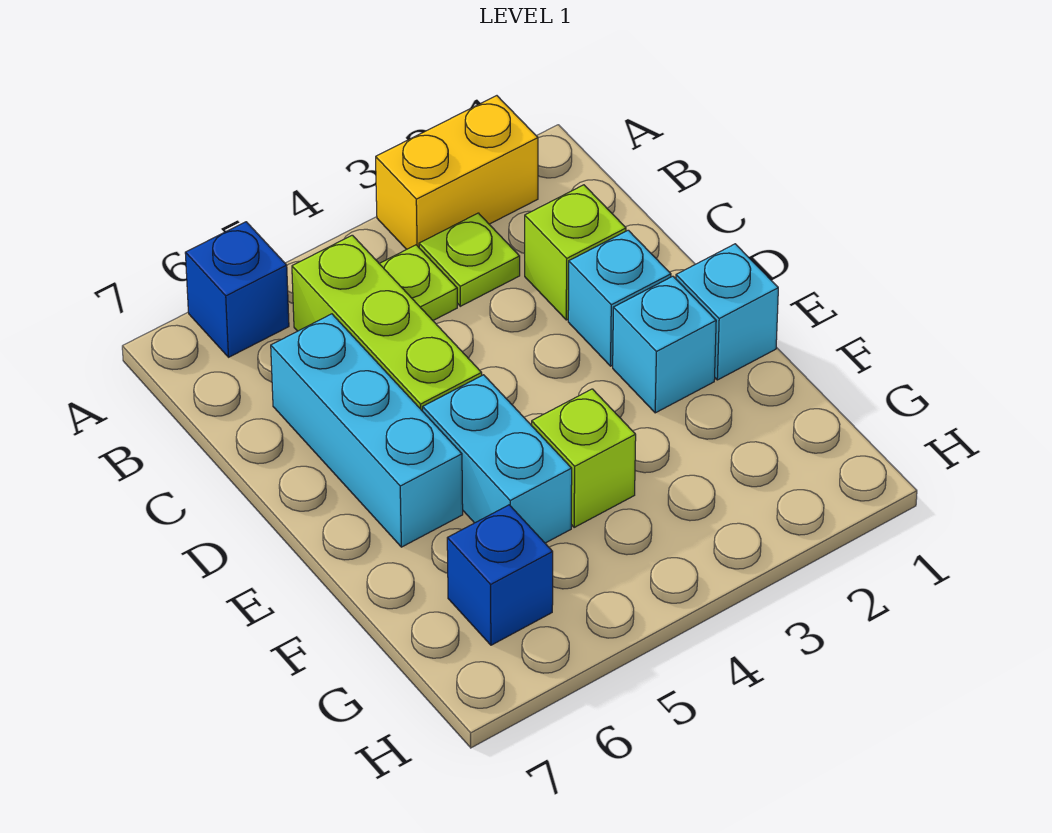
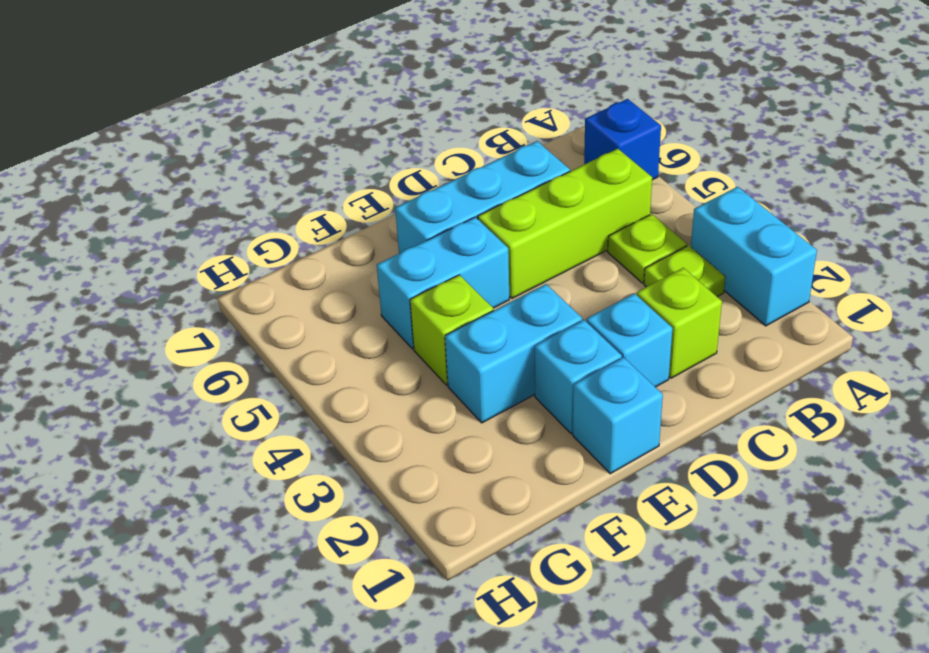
yellow brick A2:A3 level 1 -> cyan brick A2:A3 level 1
none -> cyan brick E3:F3 level 1
blue brick G6 level 1 -> none

